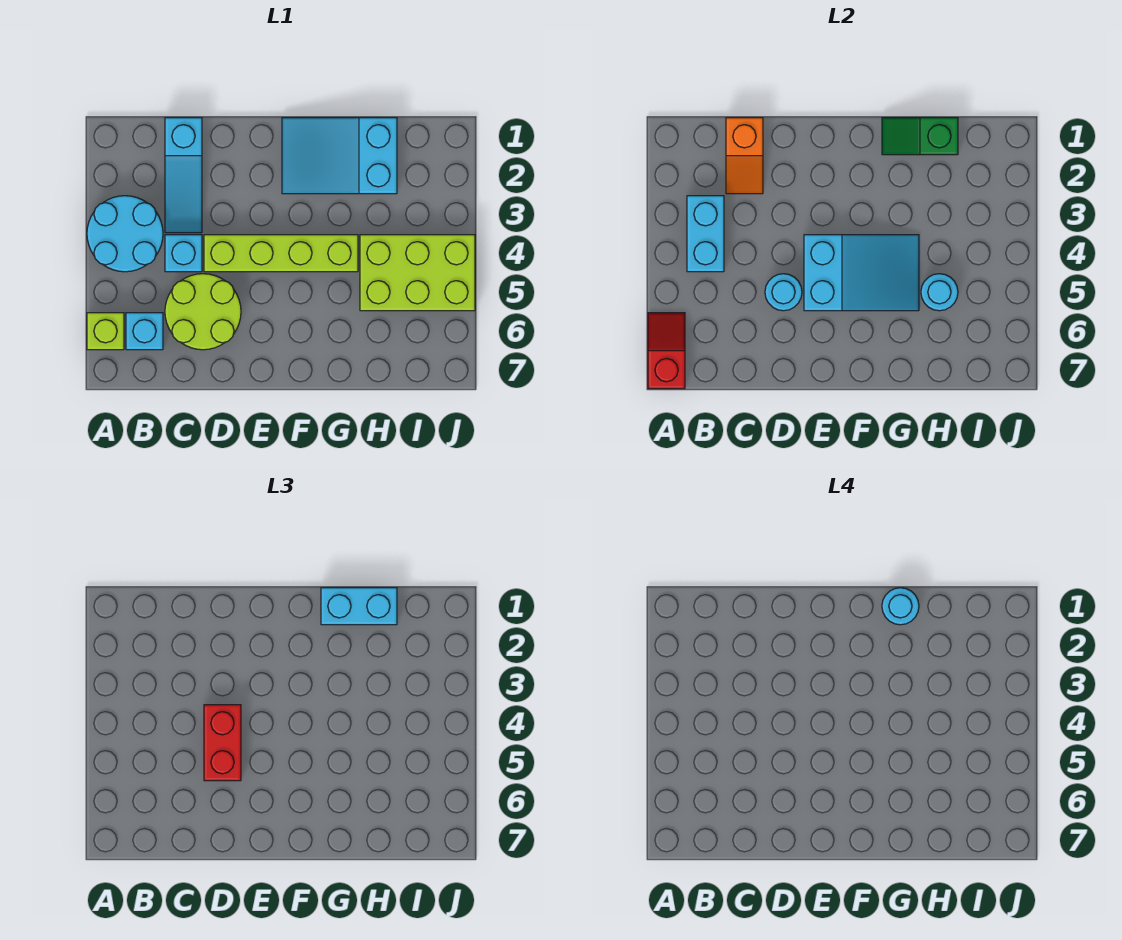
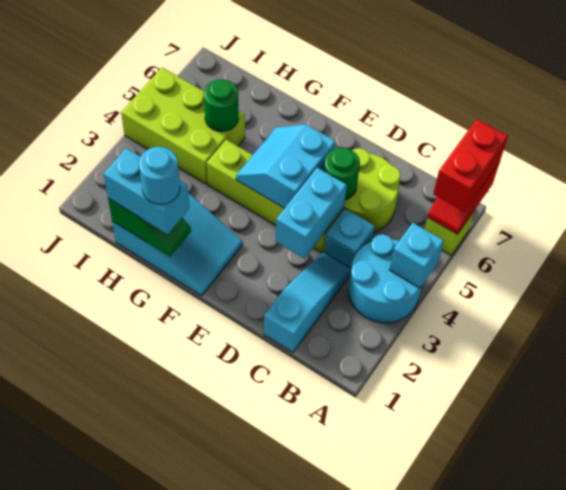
cyan brick B3:B4 level 2 -> cyan brick D3:D4 level 2
cyan brick B6 level 1 -> cyan brick A4 level 2
orange slope C1:C2 level 2 top 1 -> none
red brick D4:D5 level 3 -> red brick A6:A7 level 3
cyan round brick D5 level 2 -> green round brick D5 level 2
cyan slope E4:G5 level 2 top E -> cyan slope E4:F5 level 2 top E
cyan round brick H5 level 2 -> green round brick H5 level 2

